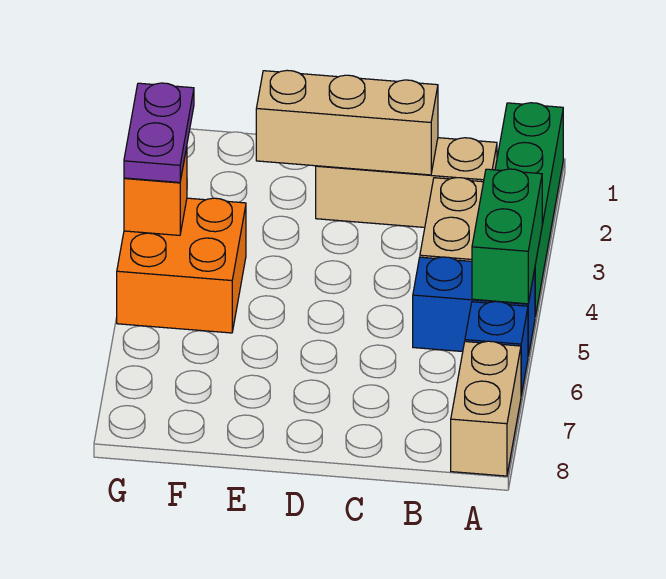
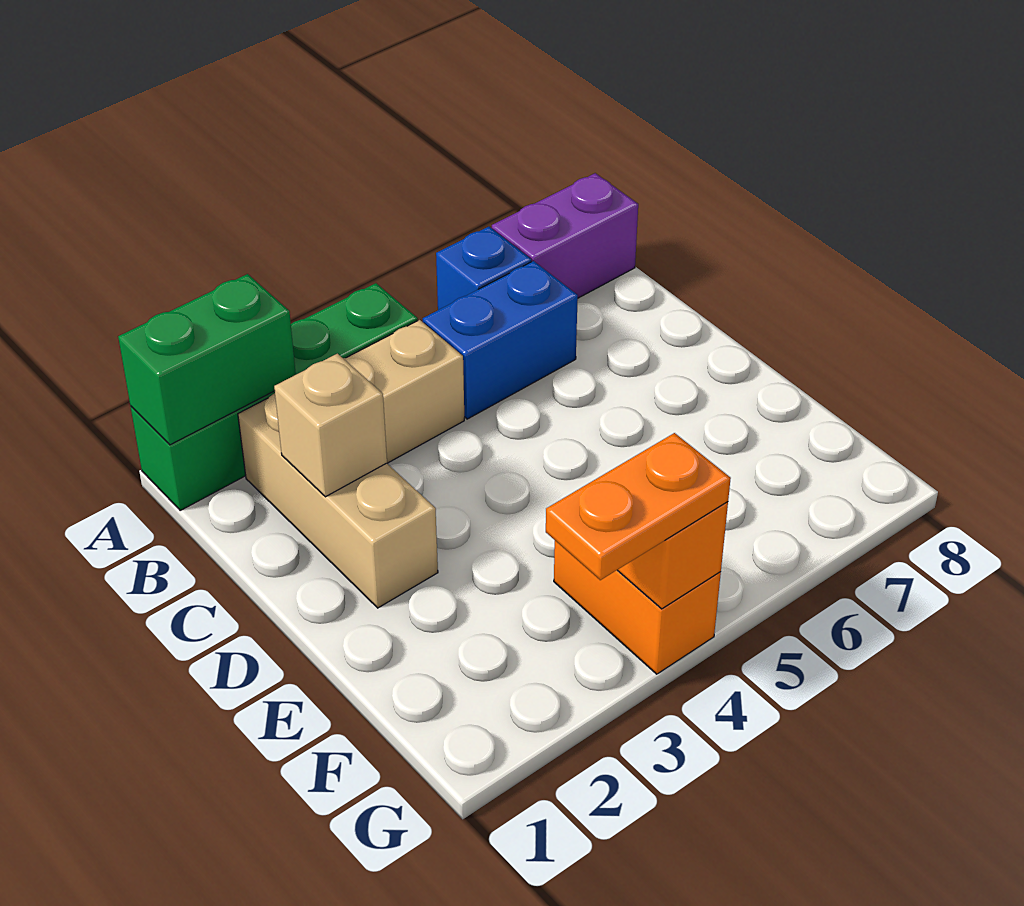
green brick A4:A5 level 2 -> green brick A1:A2 level 2
blue brick A5:B5 level 1 -> blue brick B5:B6 level 1
tan brick A7:A8 level 1 -> purple brick A7:A8 level 1
tan brick C2:E2 level 2 -> tan brick C2 level 2
orange brick F4:G5 level 1 -> orange brick F4:G4 level 1
purple plate G3:G4 level 3 -> orange plate G3:G4 level 3

